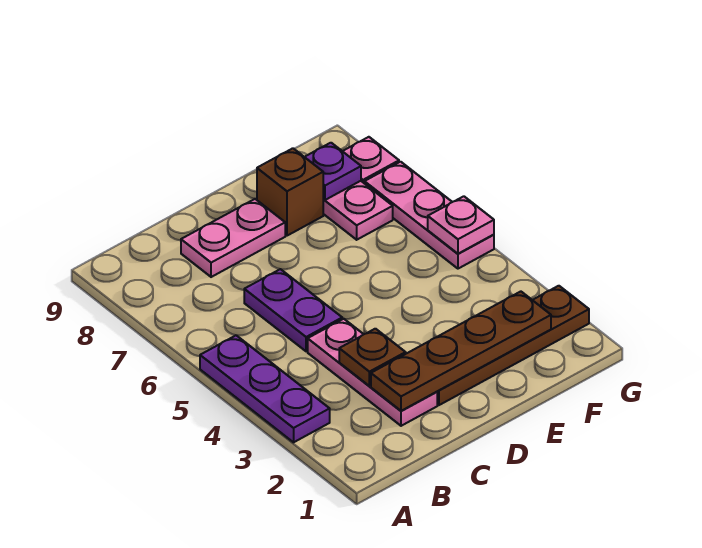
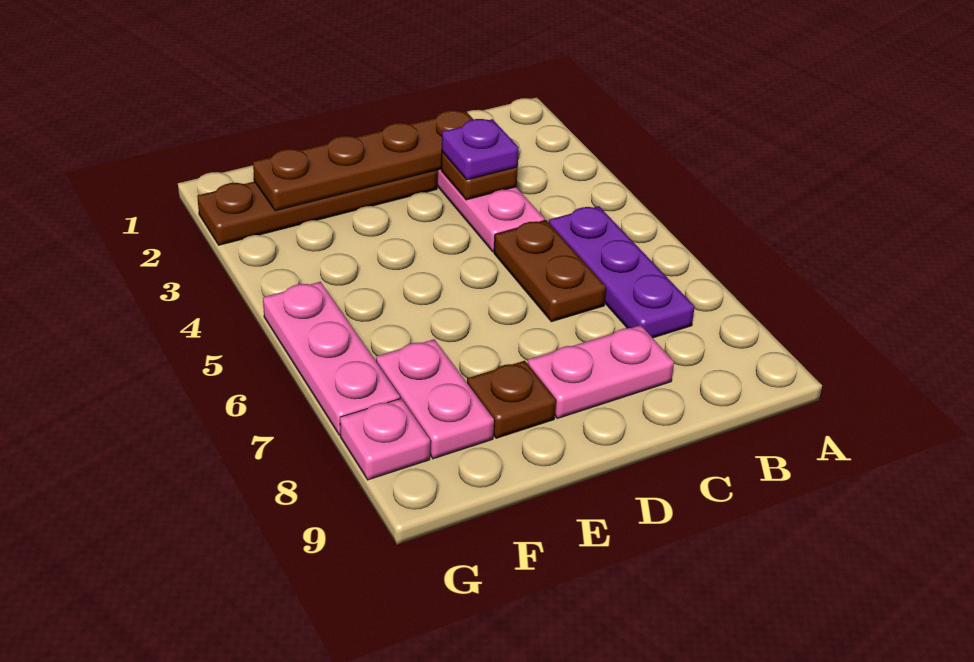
purple plate A3:A5 level 1 -> purple plate B5:B7 level 1
purple plate C5:C6 level 1 -> brown plate C5:C6 level 1
brown brick E8 level 1 -> brown plate E8 level 1
purple plate F8 level 2 -> purple plate C3 level 3
pink plate G5 level 2 -> none

